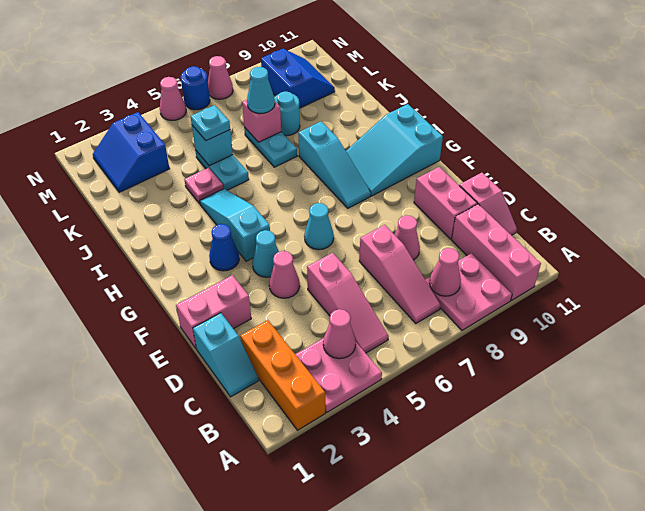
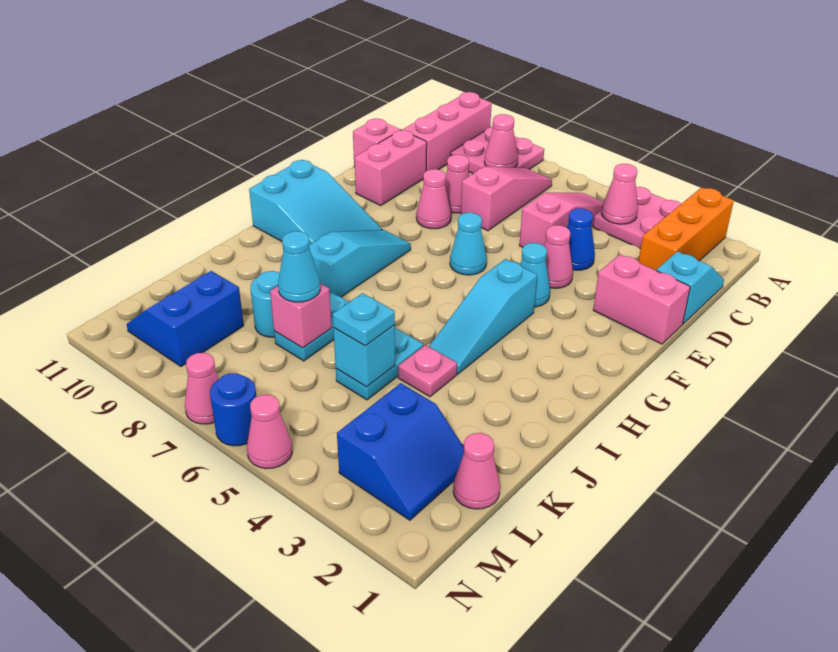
none -> pink cone E8 level 1
blue cone G3 level 1 -> blue cone D4 level 1
none -> pink cone L1 level 1

